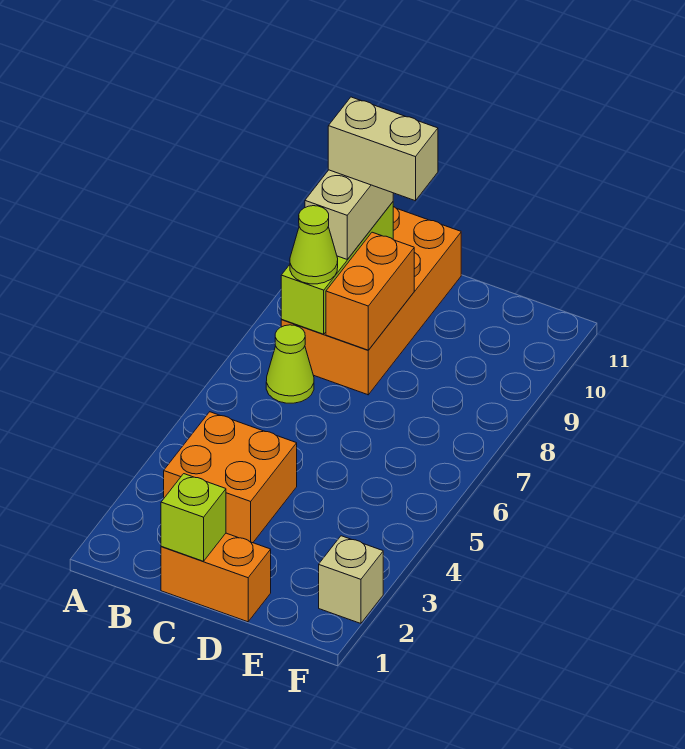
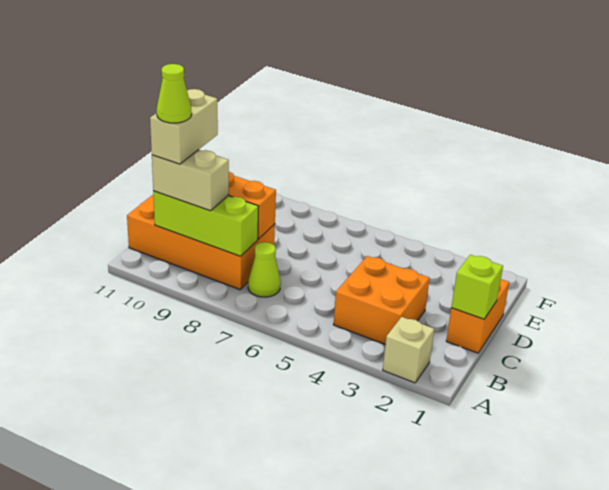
lime cone B8 level 3 -> lime cone B10 level 5
tan brick F2 level 1 -> tan brick A2 level 1

